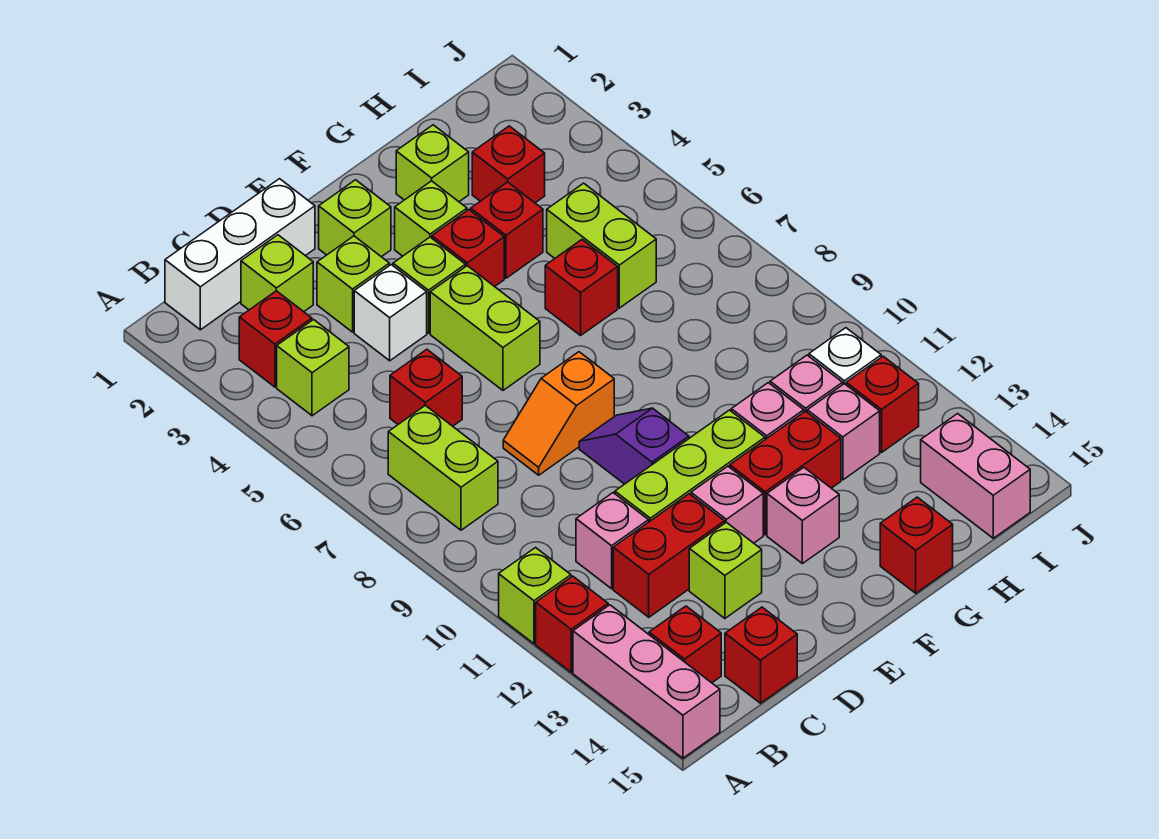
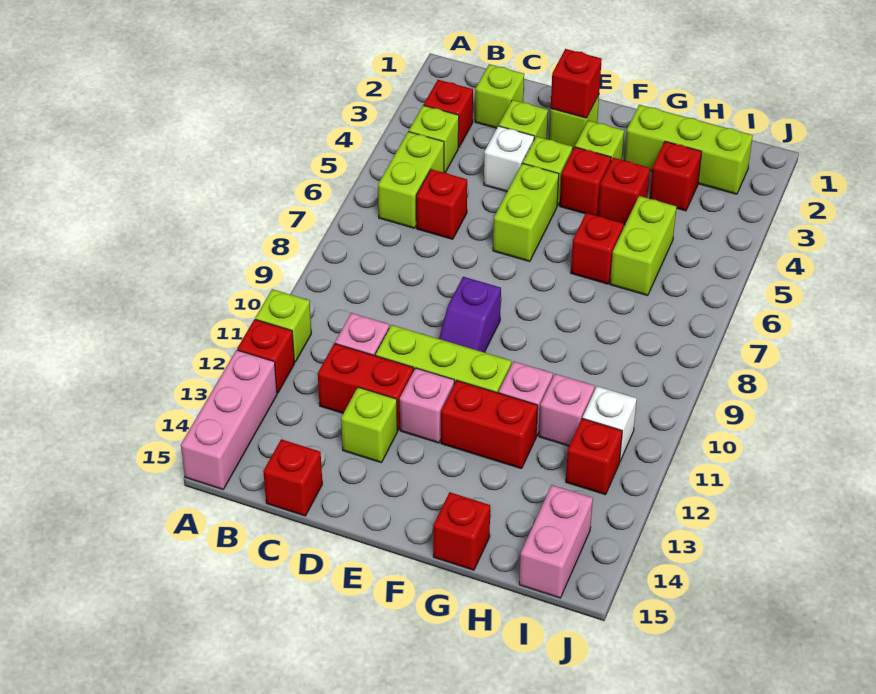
white brick B1:D1 level 1 -> none
lime brick B7:B8 level 1 -> lime brick B5:B6 level 1
red brick B14 level 1 -> red brick E2 level 2
orange slope D8:E8 level 1 top E -> none
purple slope E9:E10 level 1 top 10 -> purple slope E9:E10 level 1 top 9
pink brick F13 level 1 -> none
lime brick G2 level 1 -> lime brick G2:I2 level 1
pink brick H12 level 1 -> none

